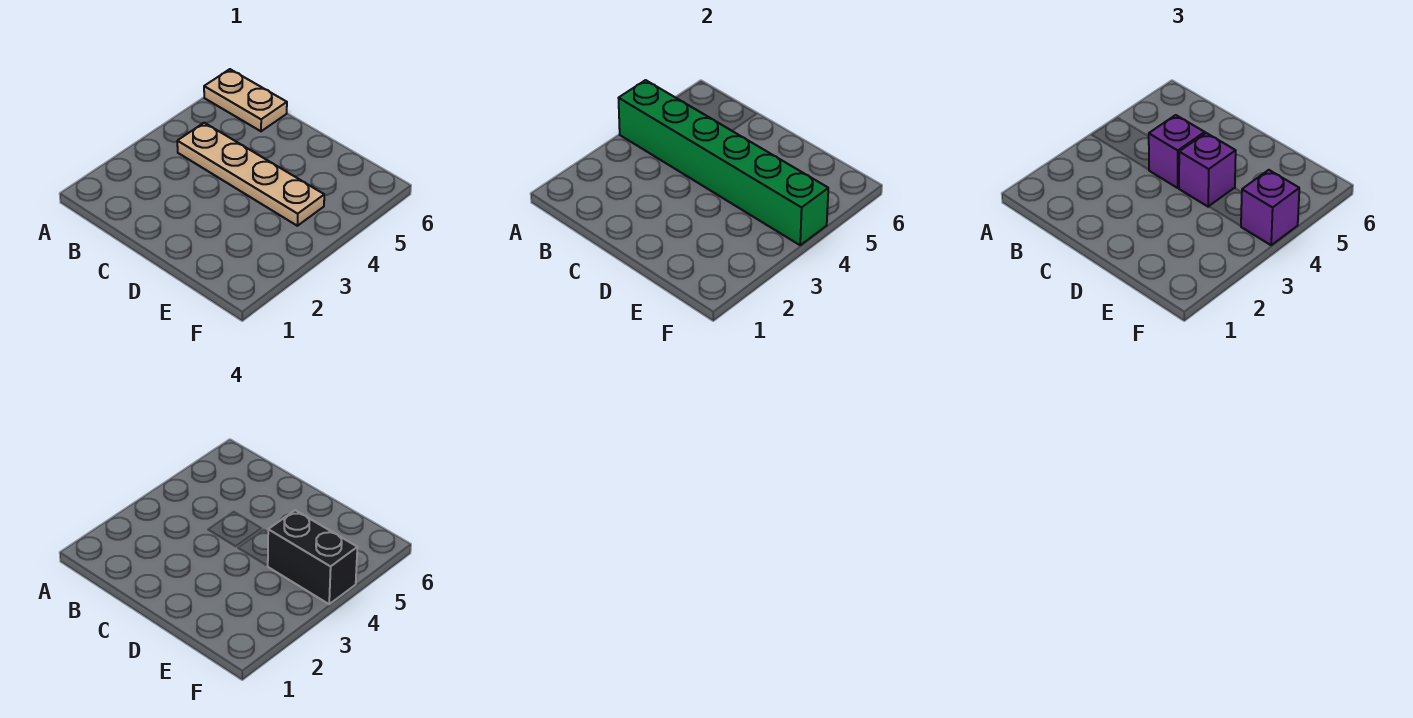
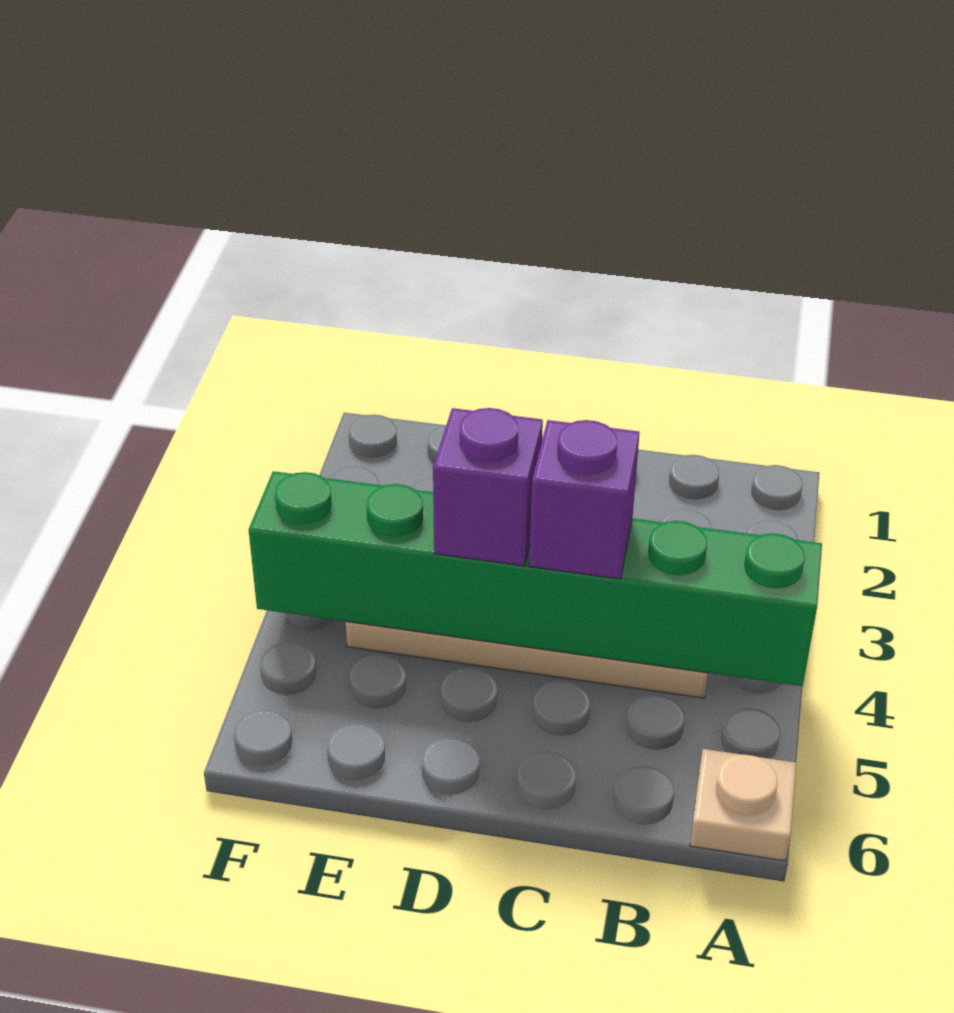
tan plate A6:B6 level 1 -> tan plate A6 level 1
black brick E4:F4 level 4 -> none
purple brick F4 level 3 -> none

